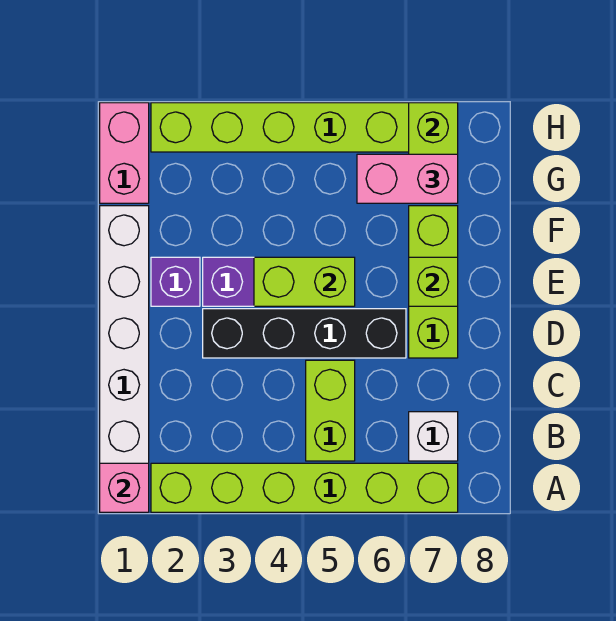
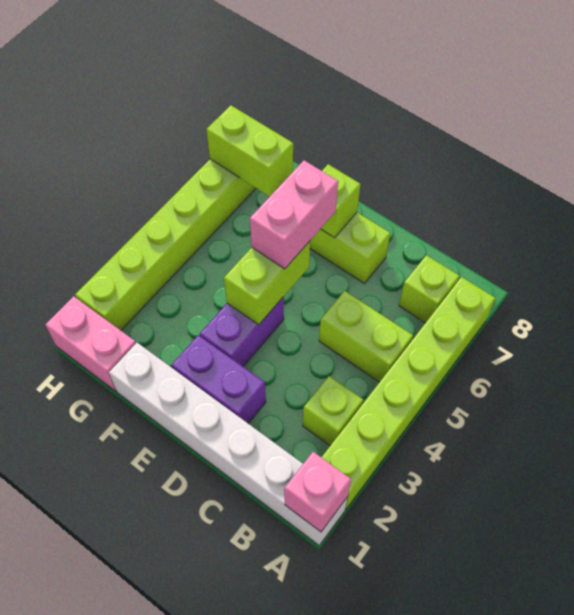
none -> lime brick B3 level 1
white brick B7 level 1 -> lime brick B7 level 1
black brick D3:D6 level 1 -> none
purple brick E2 level 1 -> purple brick D2:E2 level 1
pink brick G6:G7 level 3 -> pink brick E5:E6 level 3

